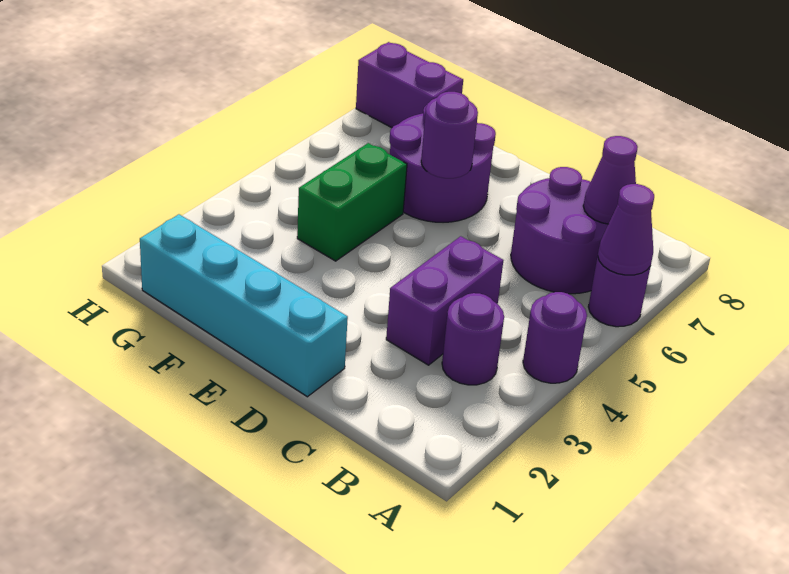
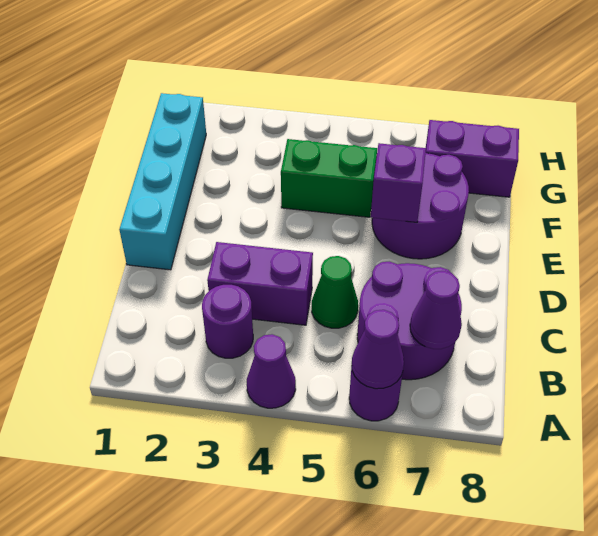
purple round brick A4 level 1 -> purple cone A4 level 1
none -> green cone C5 level 1
purple round brick E6 level 2 -> purple brick E6 level 2
purple brick G8:H8 level 1 -> purple brick G7:G8 level 1

